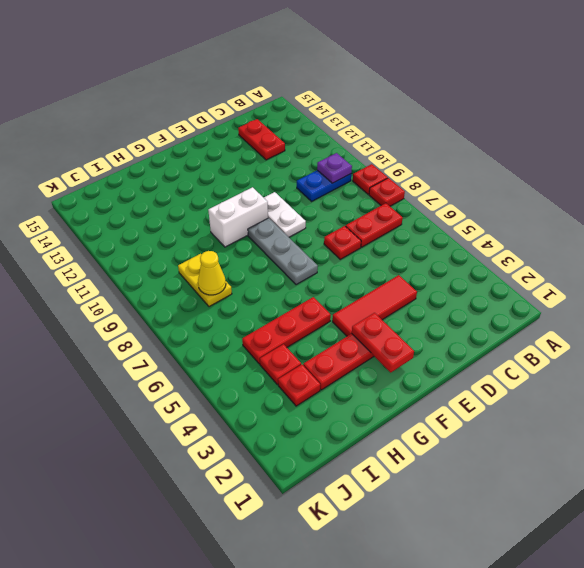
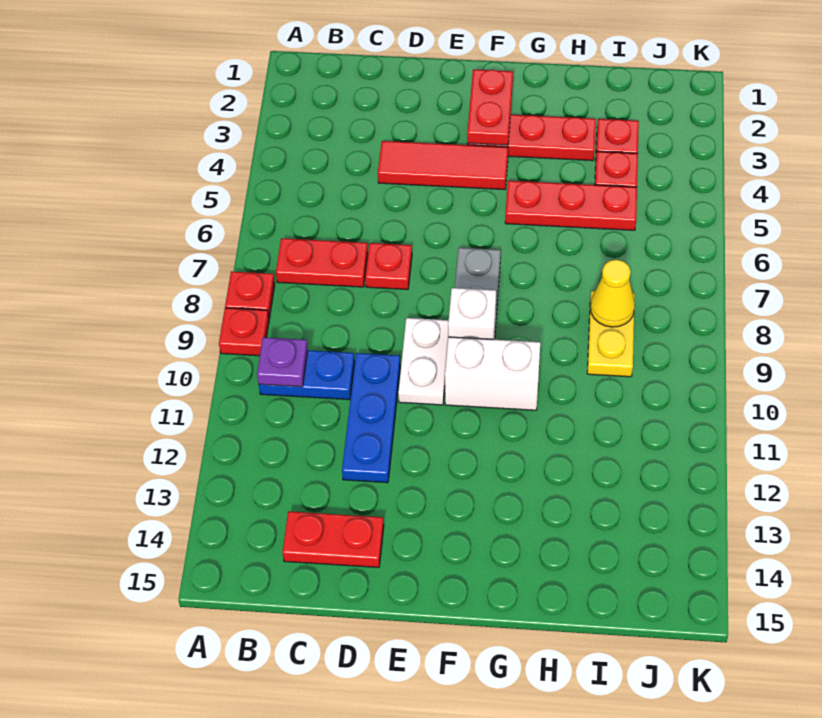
red plate C13:C14 level 1 -> red plate C14:D14 level 1
none -> blue plate D10:D12 level 1
none -> white brick F9 level 2

